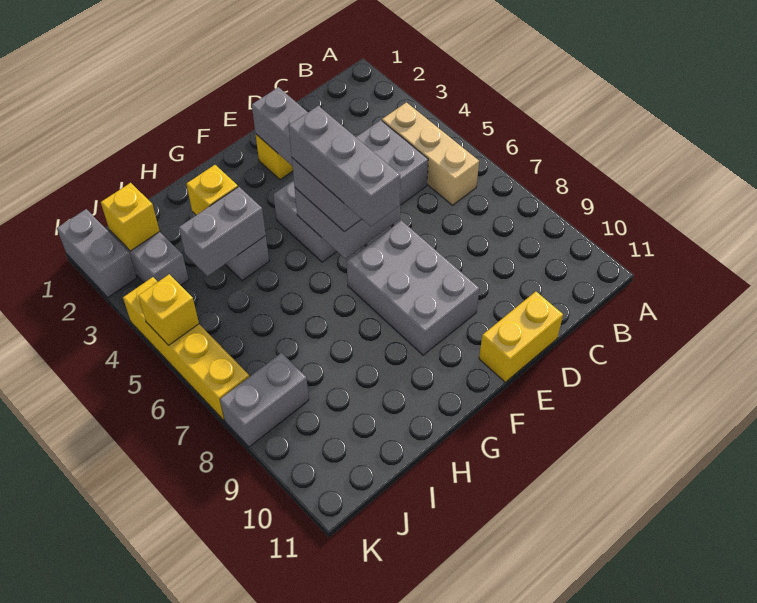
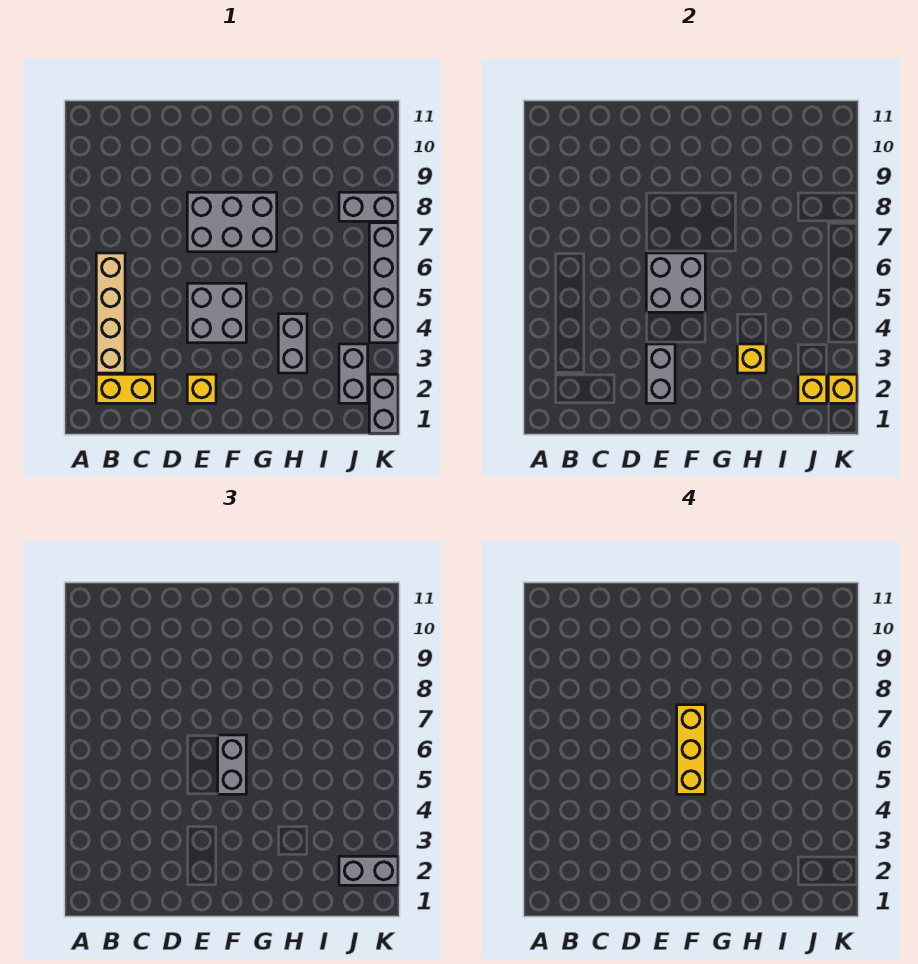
tan brick B4:B6 level 1 -> tan brick B3:B6 level 1
grey brick C4:F5 level 1 -> grey brick E4:F5 level 1
yellow brick D11:E11 level 1 -> yellow brick B2:C2 level 1
grey brick E7:F9 level 1 -> grey brick E7:G8 level 1
grey brick F5:F7 level 4 -> yellow brick F5:F7 level 4
grey brick H4:I4 level 2 -> grey brick J2:K2 level 3
yellow brick K4:K7 level 1 -> grey brick K4:K7 level 1
yellow brick K5 level 2 -> yellow brick K2 level 2

